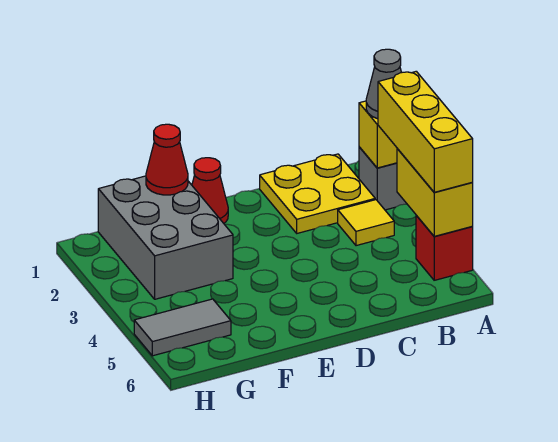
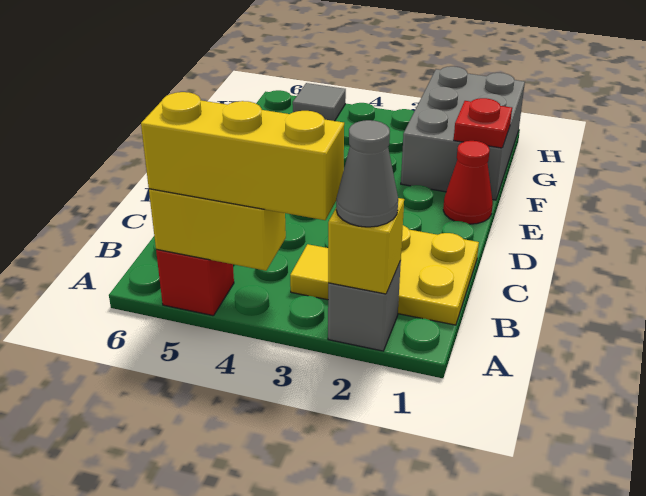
grey brick F1:G3 level 1 -> grey brick F1:H2 level 1
red cone F1 level 2 -> red plate F1 level 2
grey tile G5:H5 level 1 -> grey tile H5 level 1

